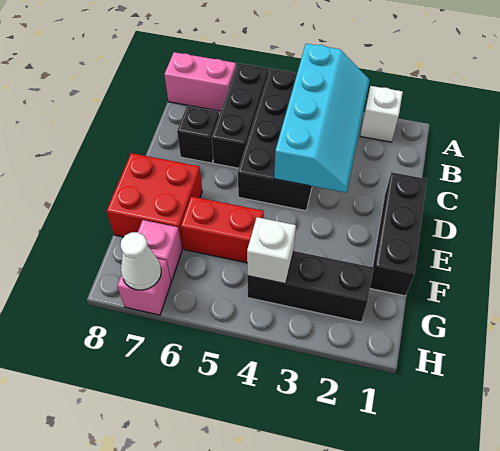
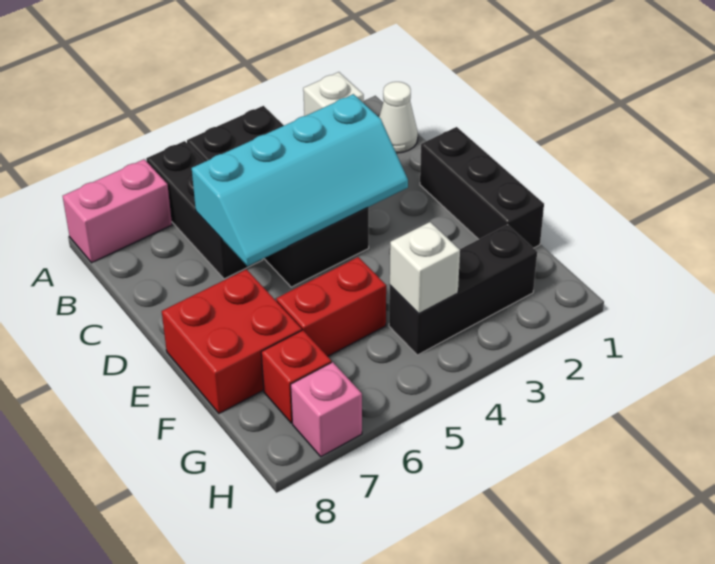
cyan slope A3:D4 level 2 top 4 -> cyan slope C3:D6 level 2 top C
black brick C7 level 1 -> none
pink brick G7 level 1 -> red brick G7 level 1
white cone H7 level 2 -> white cone B1 level 1

